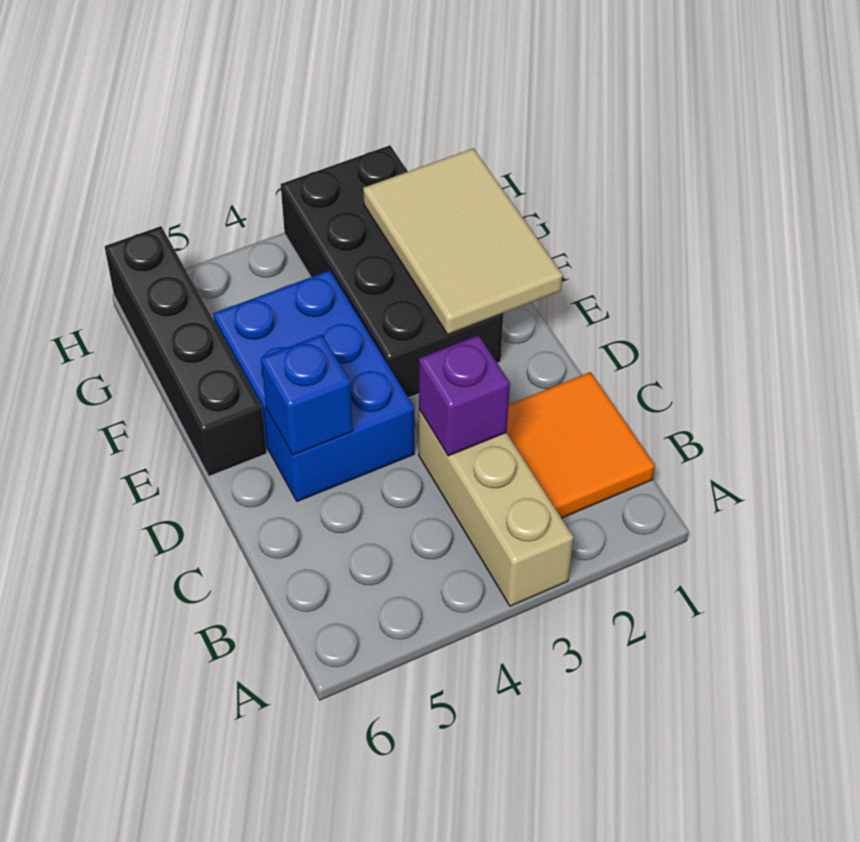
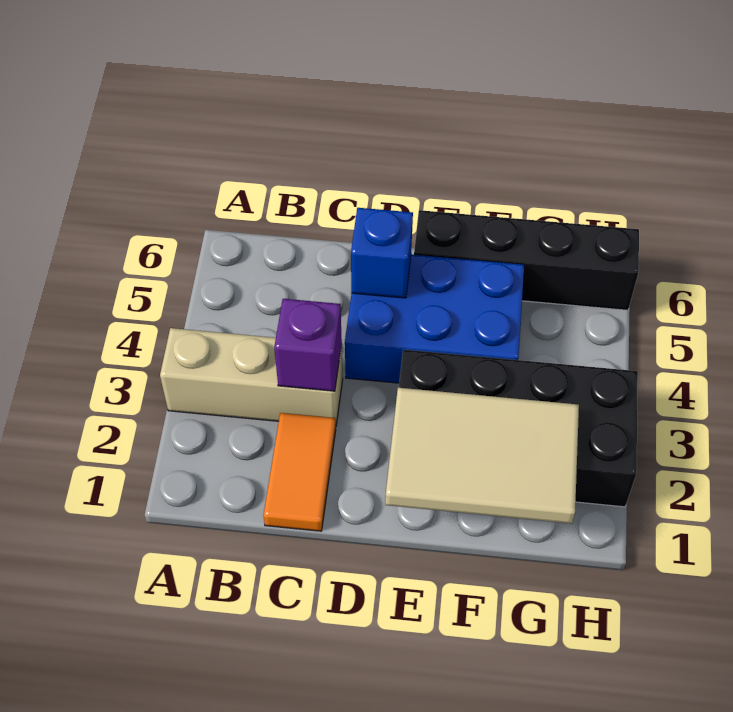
orange tile B1:C2 level 1 -> orange tile C1:C2 level 1

